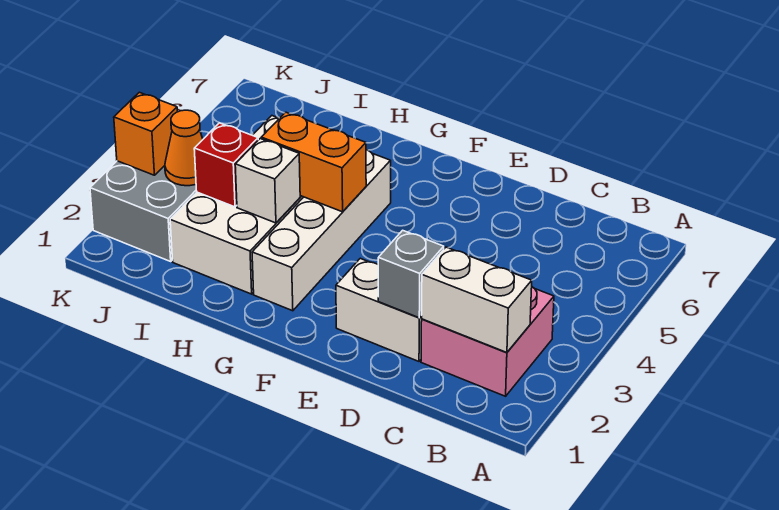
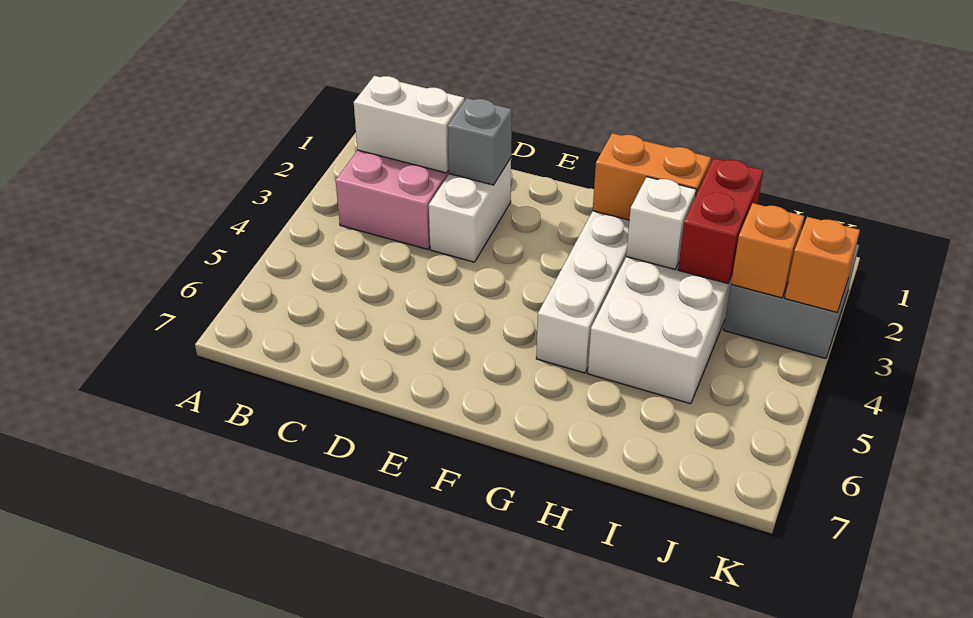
white brick D2:E2 level 1 -> white brick D2:D3 level 1
orange brick G4:H4 level 2 -> orange brick G2:H2 level 2
red brick I3 level 2 -> red brick I2:I3 level 2
orange cone J3 level 2 -> orange brick J3 level 2

